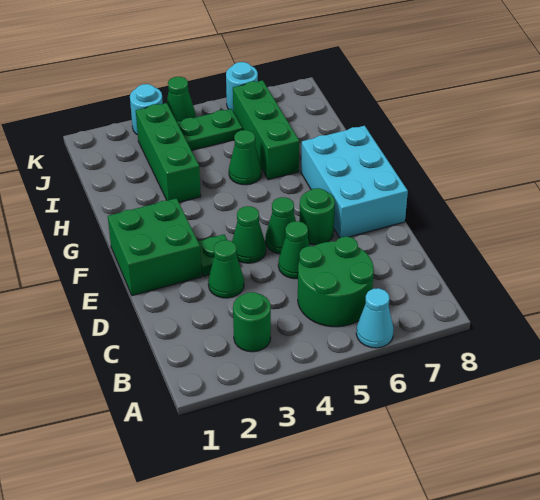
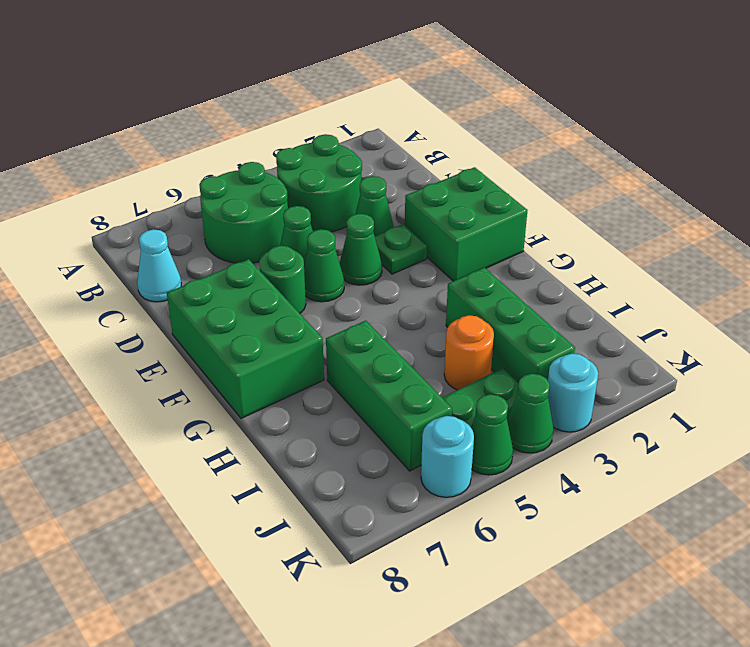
cyan cone A6 level 1 -> cyan cone C8 level 1
green round brick B3 level 1 -> green round brick B3:C4 level 1
cyan brick E7:G8 level 1 -> green brick E7:G8 level 1
green cone H5 level 1 -> green cone K5 level 1
none -> orange round brick I4 level 1

